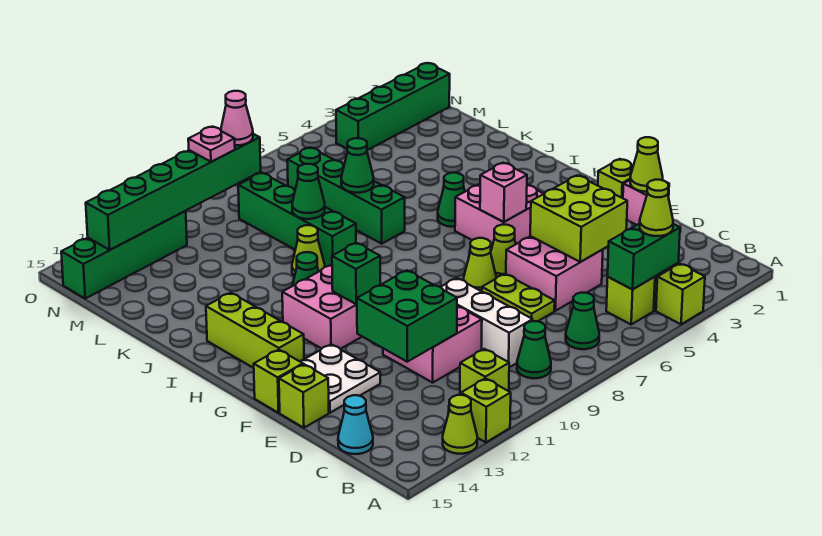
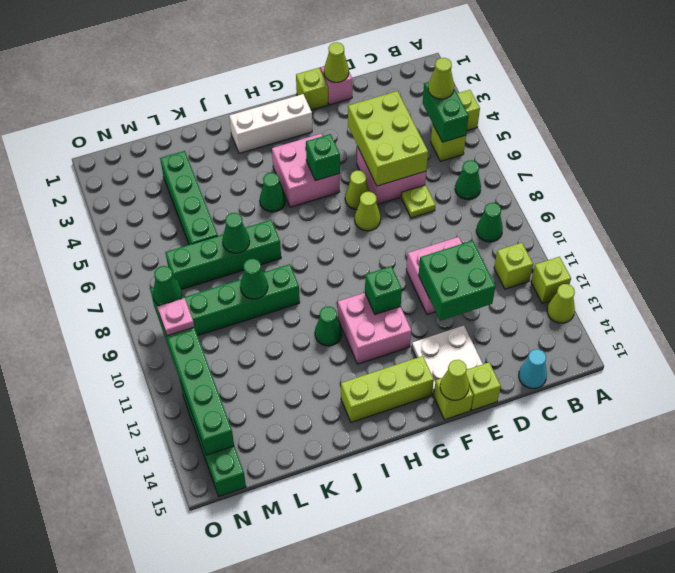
white brick C9:E9 level 1 -> white brick G2:I2 level 1
lime brick D4:E5 level 2 -> lime brick D4:E6 level 2
lime plate D7:E7 level 1 -> lime plate D7 level 1
pink brick G5 level 2 -> green brick G5 level 2
lime cone J10 level 1 -> lime cone F15 level 2
green brick N1:N4 level 1 -> green brick L3:L6 level 1
pink cone N9 level 3 -> green cone N9 level 3

